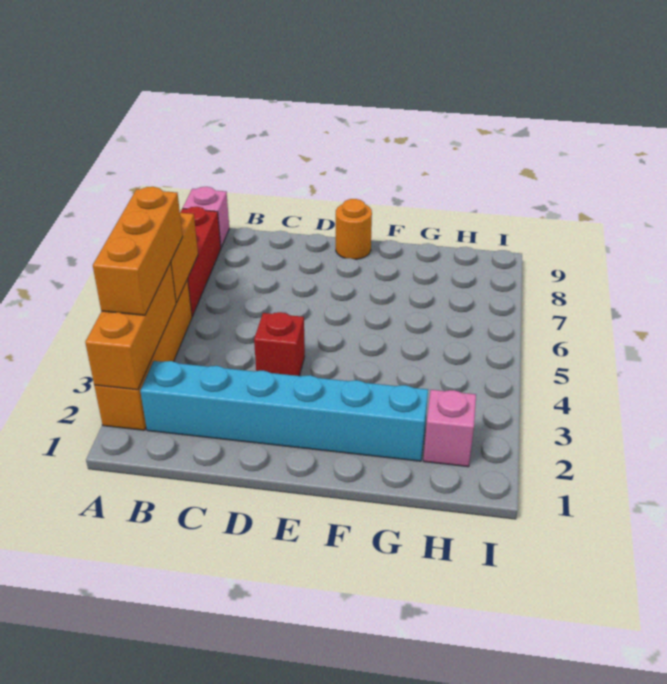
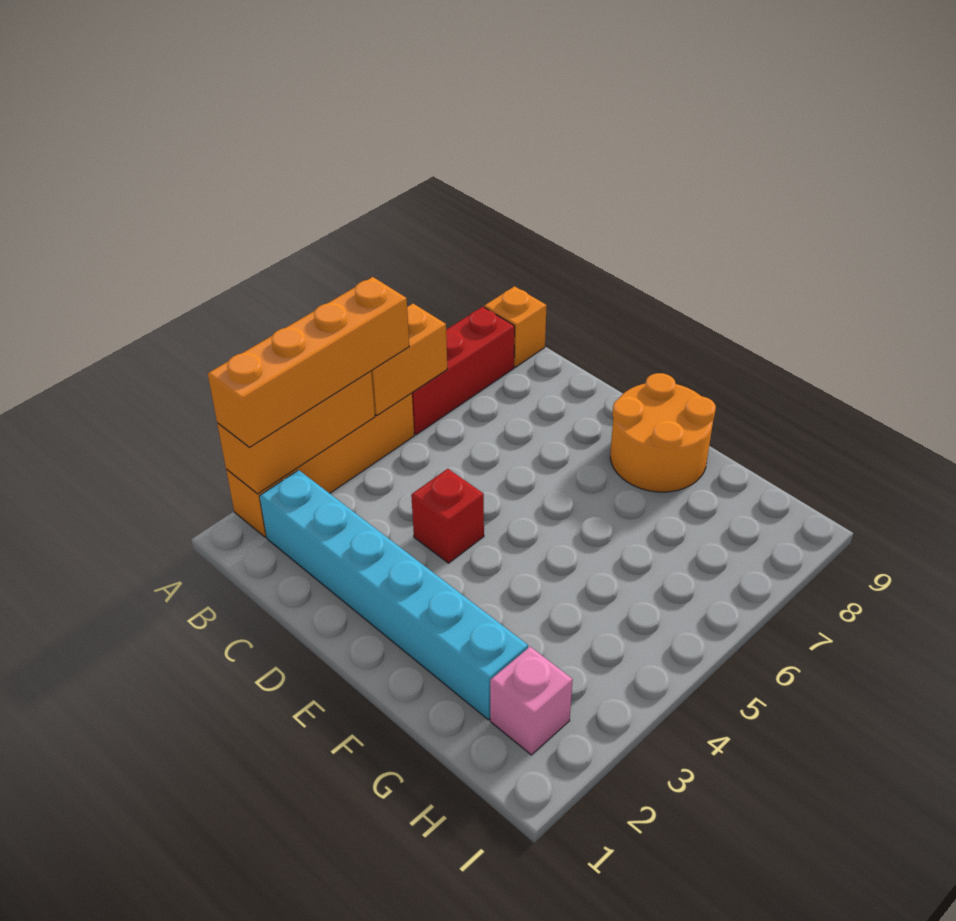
orange brick A3:A5 level 3 -> orange brick A2:A5 level 3
pink brick A9 level 1 -> orange brick A9 level 1
orange round brick E9 level 1 -> orange round brick E8:F9 level 1

